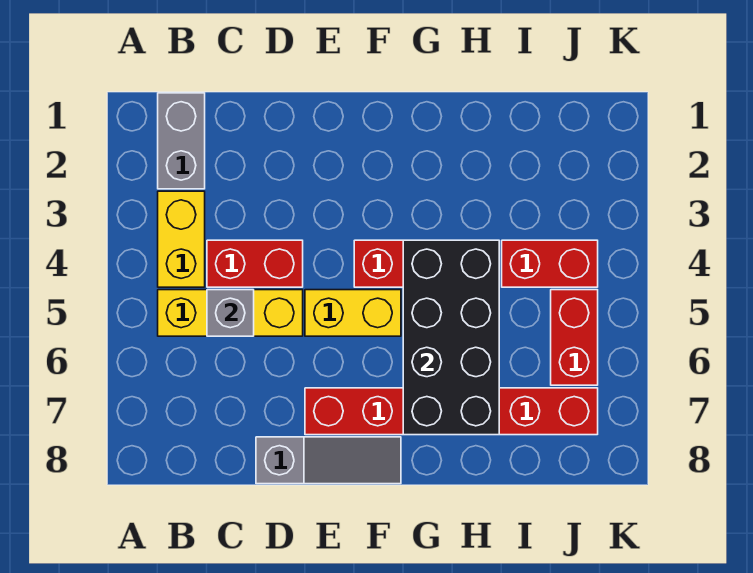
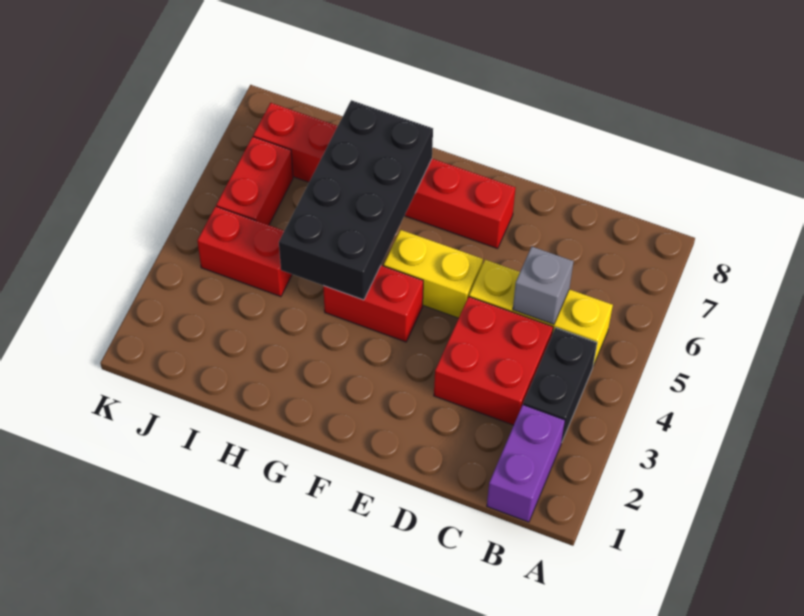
grey brick B1:B2 level 1 -> purple brick B1:B2 level 1
yellow brick B3:B4 level 1 -> black brick B3:B4 level 1
red brick C4:D4 level 1 -> red brick C3:D4 level 1
grey slope D8:F8 level 1 top D -> none

